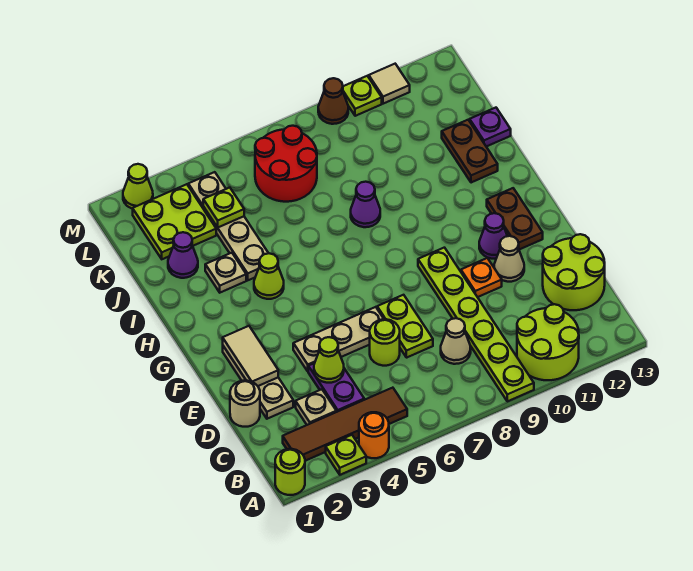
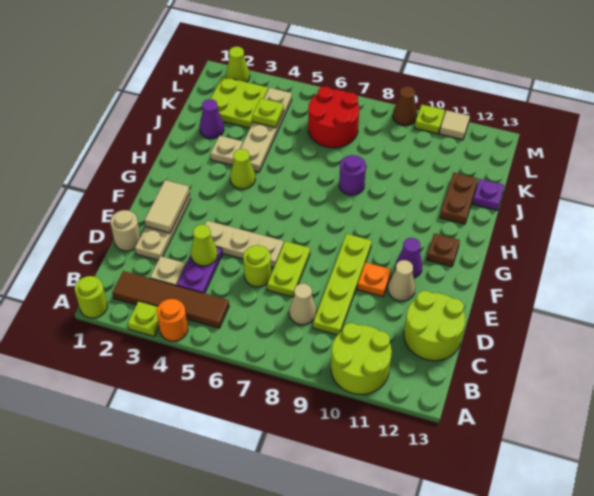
lime plate A9:F9 level 1 -> lime plate C9:F9 level 1
brown plate F12:G12 level 1 -> brown plate G12 level 1
purple cone I8 level 1 -> purple round brick I8 level 1

